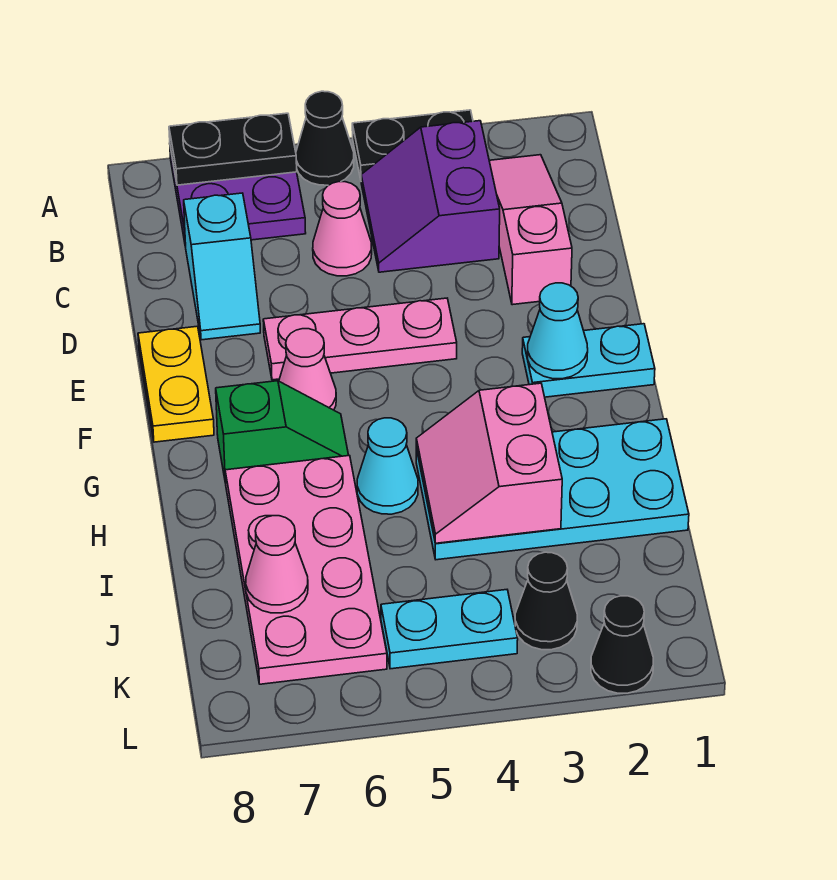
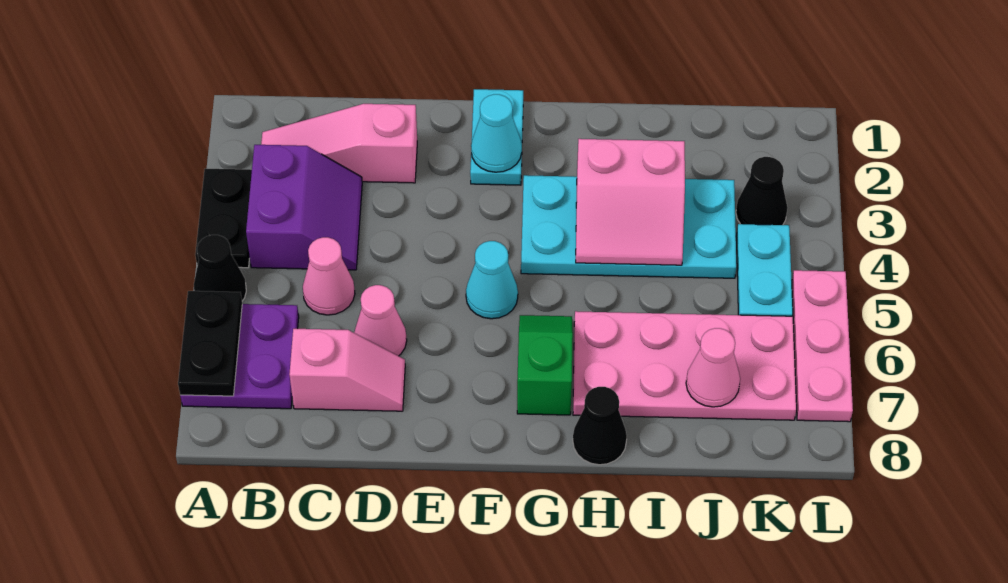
purple slope B3:C4 level 1 top 3 -> purple slope B3:C4 level 1 top B
cyan slope C7:D7 level 1 top C -> pink slope C7:D7 level 1 top C
pink plate E4:E6 level 1 -> pink plate L5:L7 level 1
yellow plate E8:F8 level 1 -> none
pink cone F6 level 1 -> pink cone D6 level 1
cyan plate H1:I4 level 1 -> cyan plate G3:J4 level 1
cyan cone H5 level 1 -> cyan cone F5 level 1
black cone L2 level 1 -> black cone H8 level 1

